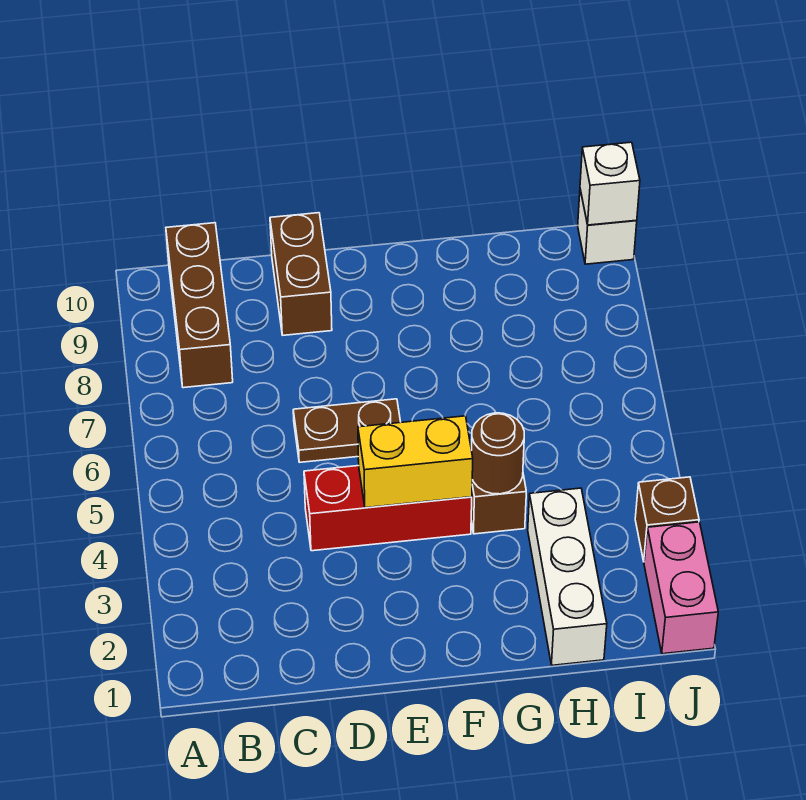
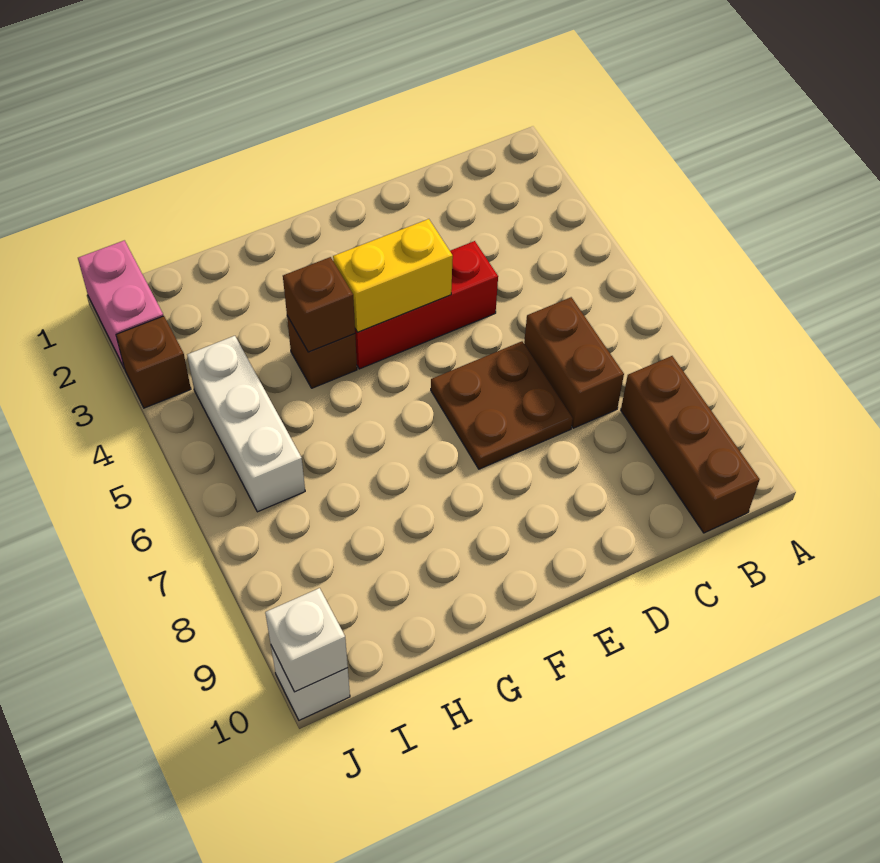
brown plate D6:E6 level 1 -> brown plate D6:E7 level 1
brown brick D9:D10 level 1 -> brown brick C6:C7 level 1
brown round brick G4 level 2 -> brown brick G4 level 2
white brick H1:H3 level 1 -> white brick I4:I6 level 1

